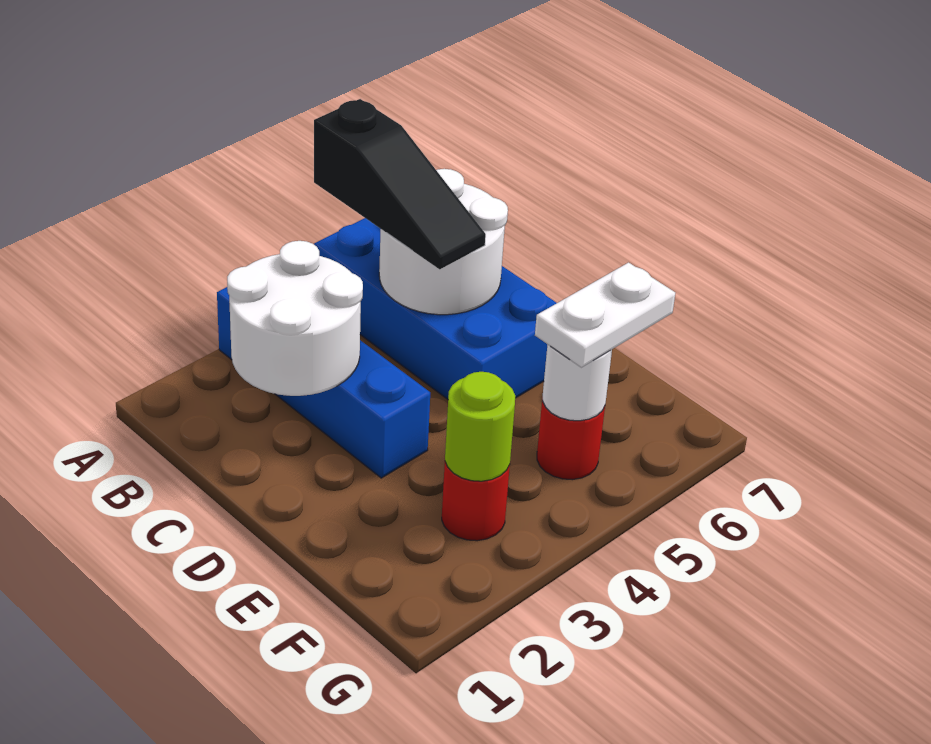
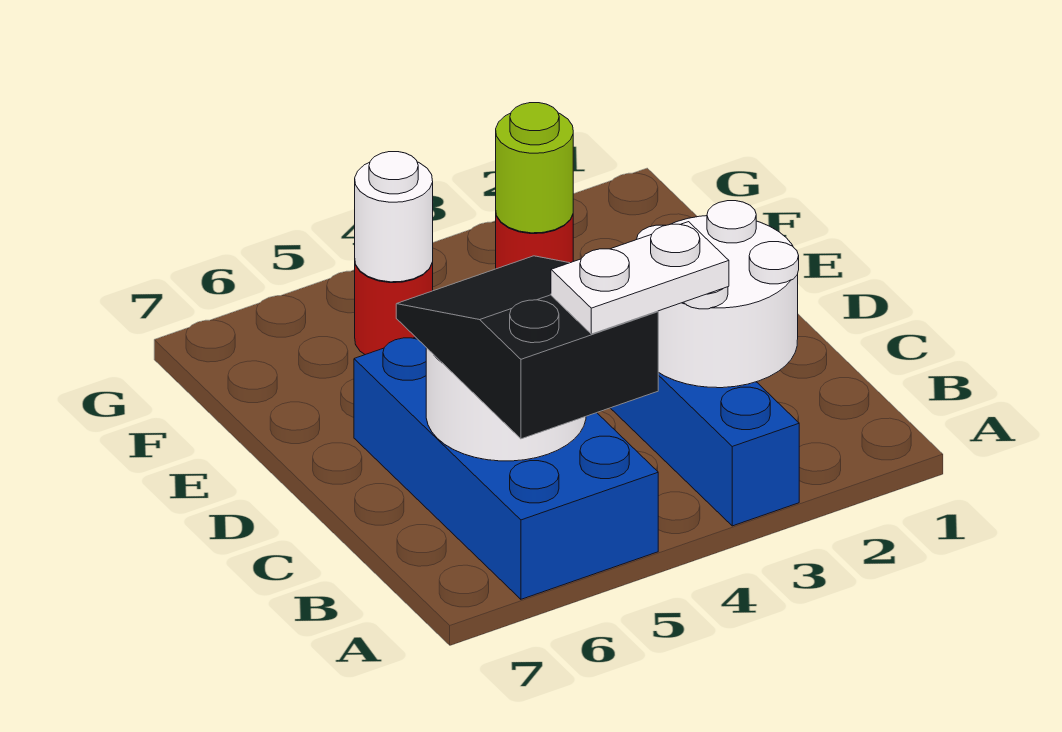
black slope A5:C5 level 3 top A -> black slope A5:C6 level 3 top A
white plate F5:F6 level 3 -> white plate A4:A5 level 4

